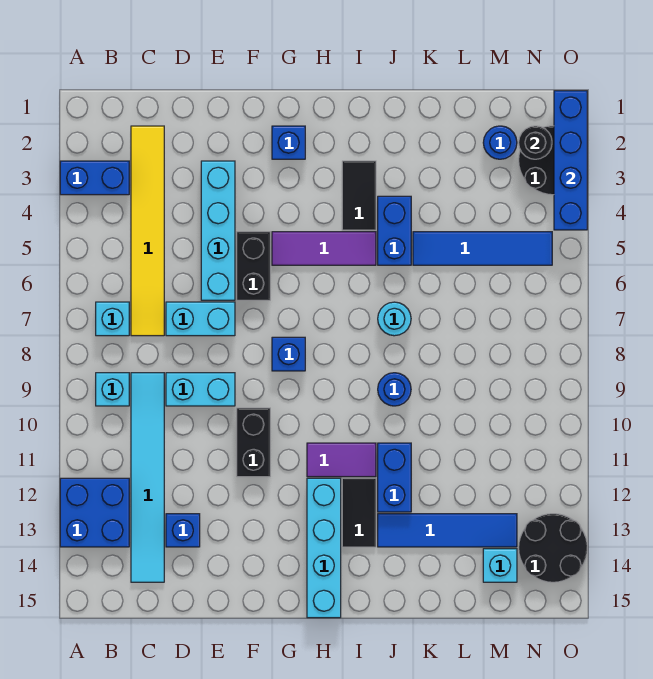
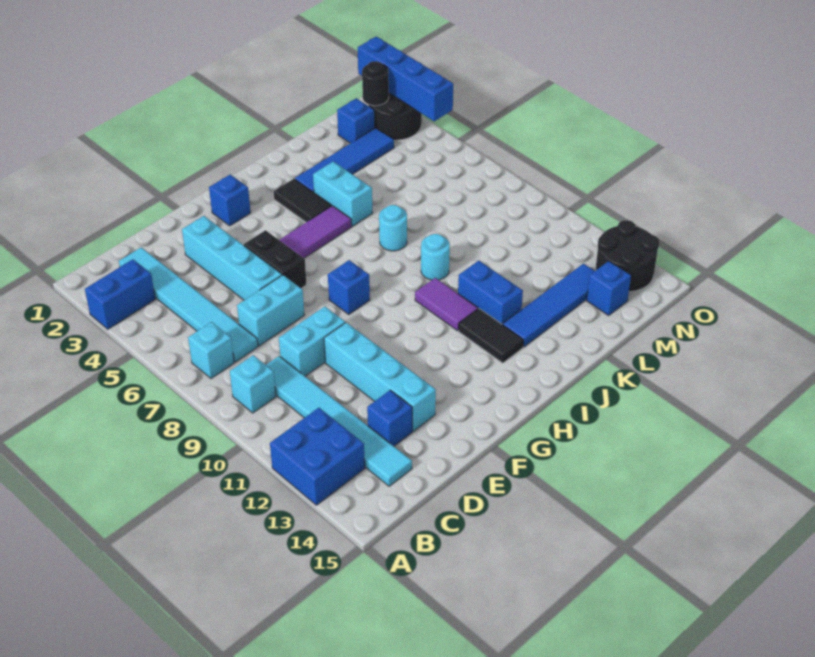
yellow tile C2:C7 level 1 -> cyan tile C2:C7 level 1
black brick F10:F11 level 1 -> none
purple tile H11:I11 level 1 -> purple tile I10:I11 level 1
cyan brick H12:H15 level 1 -> cyan brick E10:E13 level 1
blue brick J4:J5 level 1 -> cyan brick J4:J5 level 1
blue round brick J9 level 1 -> cyan round brick J9 level 1
blue tile K5:N5 level 1 -> blue tile J3:M3 level 1
blue round brick M2 level 1 -> blue brick M2 level 1
cyan brick M14 level 1 -> blue brick M14 level 1

